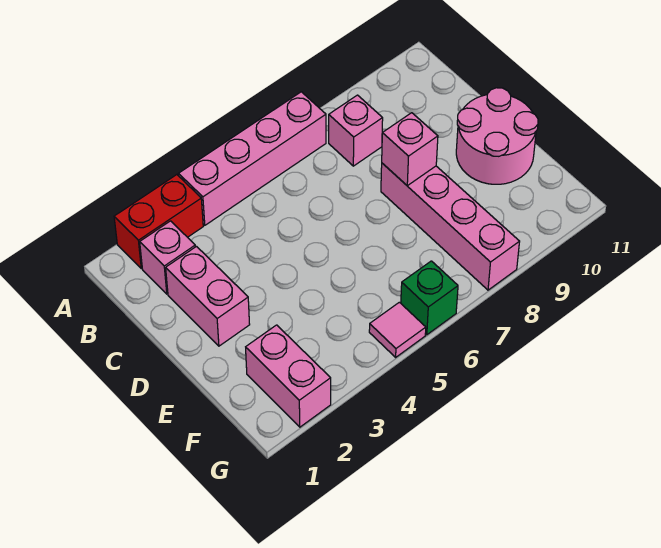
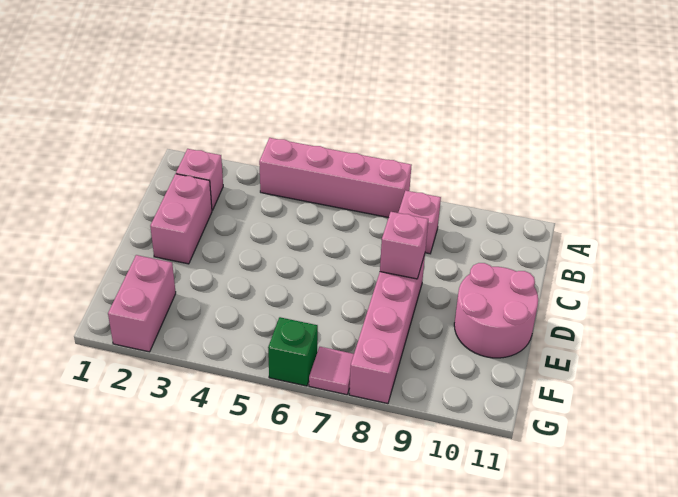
red brick A2:A3 level 1 -> none
pink tile G5 level 1 -> pink tile G7 level 1

